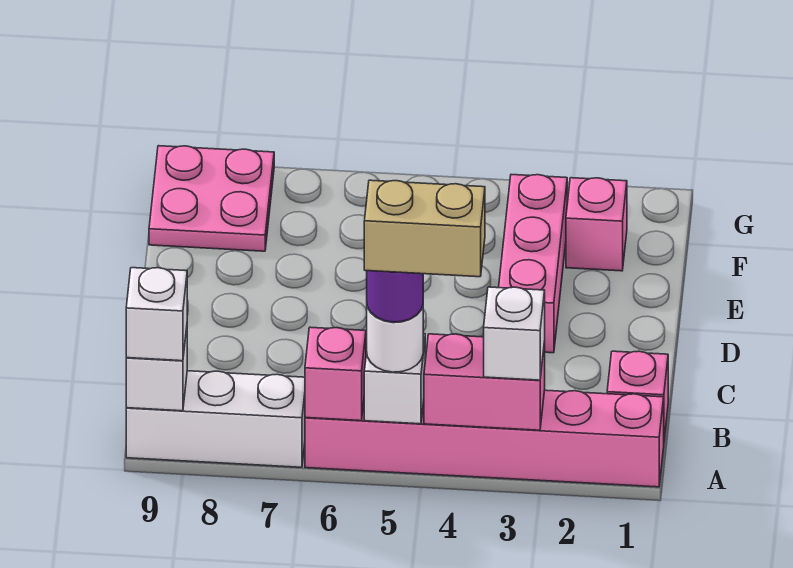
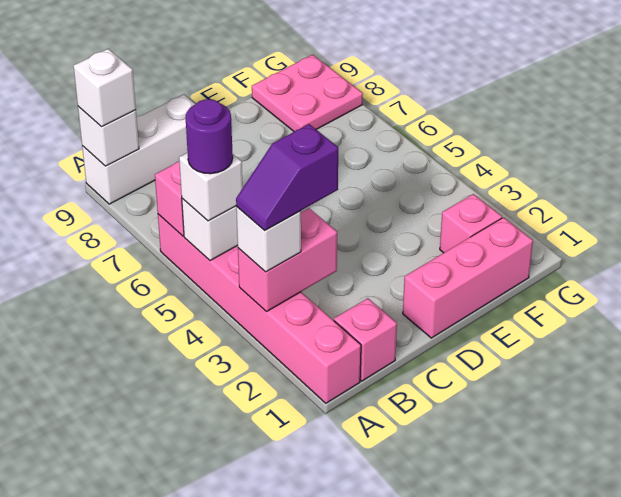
pink brick A3:A4 level 2 -> pink brick A3:B3 level 2
none -> purple slope A3:B3 level 4 top B
tan brick A4:A5 level 5 -> none
white round brick A5 level 3 -> white brick A5 level 3
white brick A7:A9 level 1 -> white brick A9:C9 level 1
pink brick D3:F3 level 1 -> pink brick D1:F1 level 1

